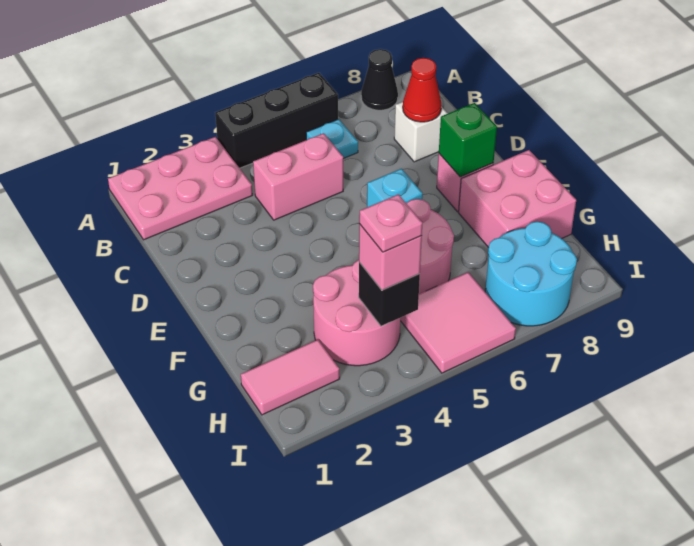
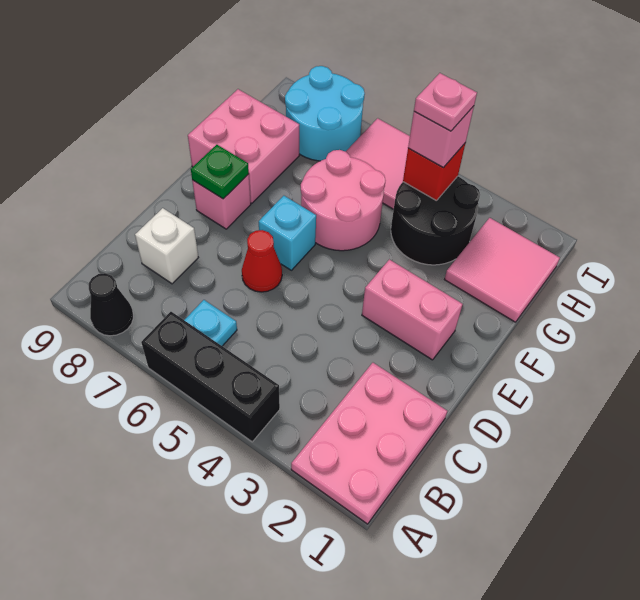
pink plate A1:B3 level 1 -> pink plate A1:C2 level 1
pink brick C4:C5 level 1 -> pink brick E2:E3 level 1
red cone C8 level 2 -> red cone D6 level 1
green brick E8 level 2 -> green plate E8 level 2
pink round brick G3:H4 level 1 -> black round brick G3:H4 level 1
pink tile H1:H2 level 1 -> pink tile G1:H2 level 1
black brick H4 level 2 -> red brick H4 level 2

